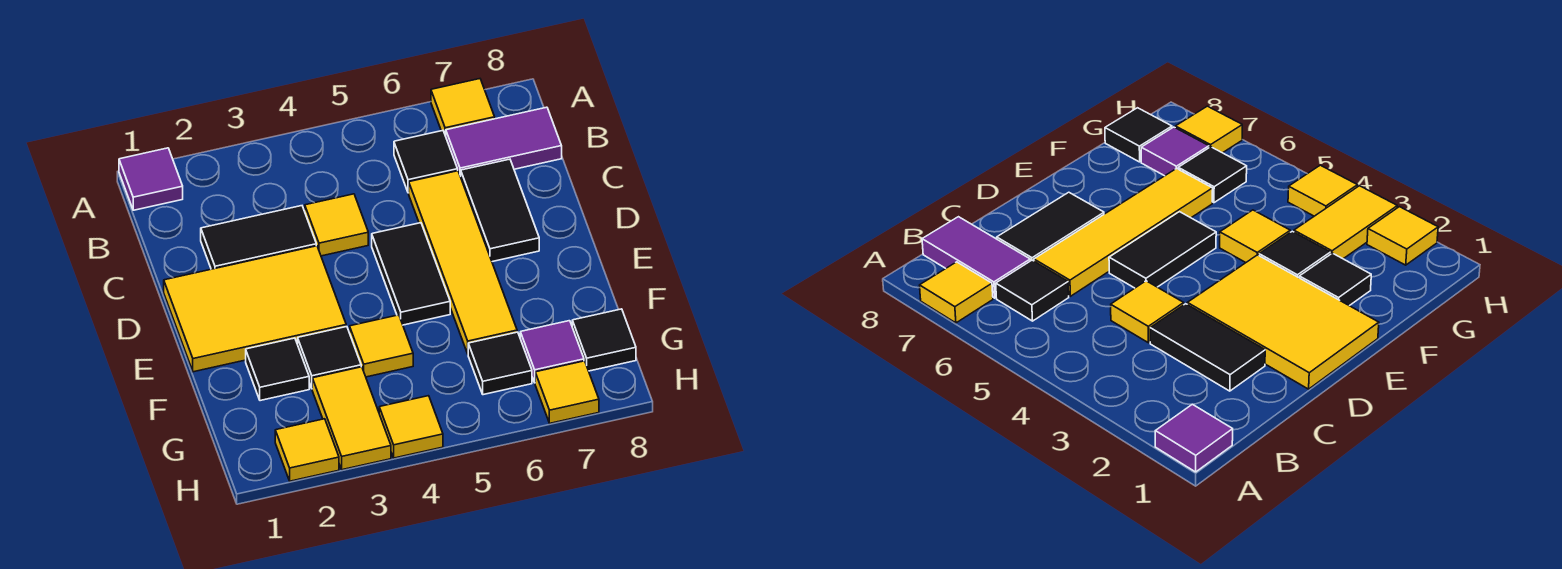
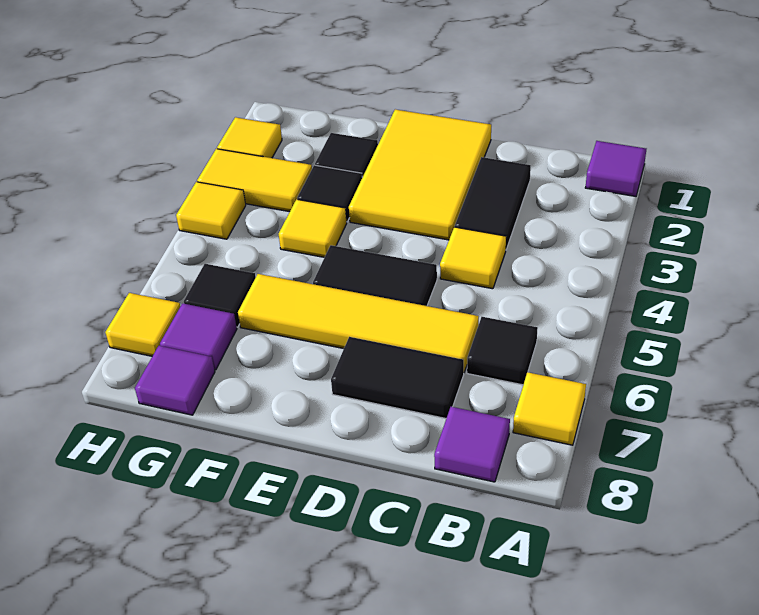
purple tile B7:B8 level 1 -> purple tile B8 level 1
black tile G8 level 1 -> purple tile G8 level 1

